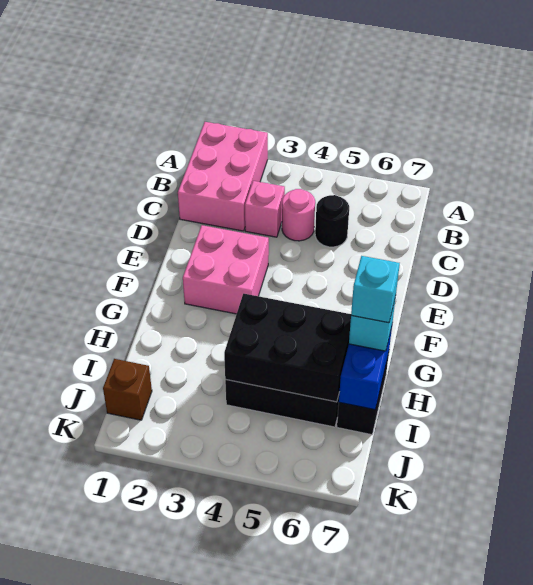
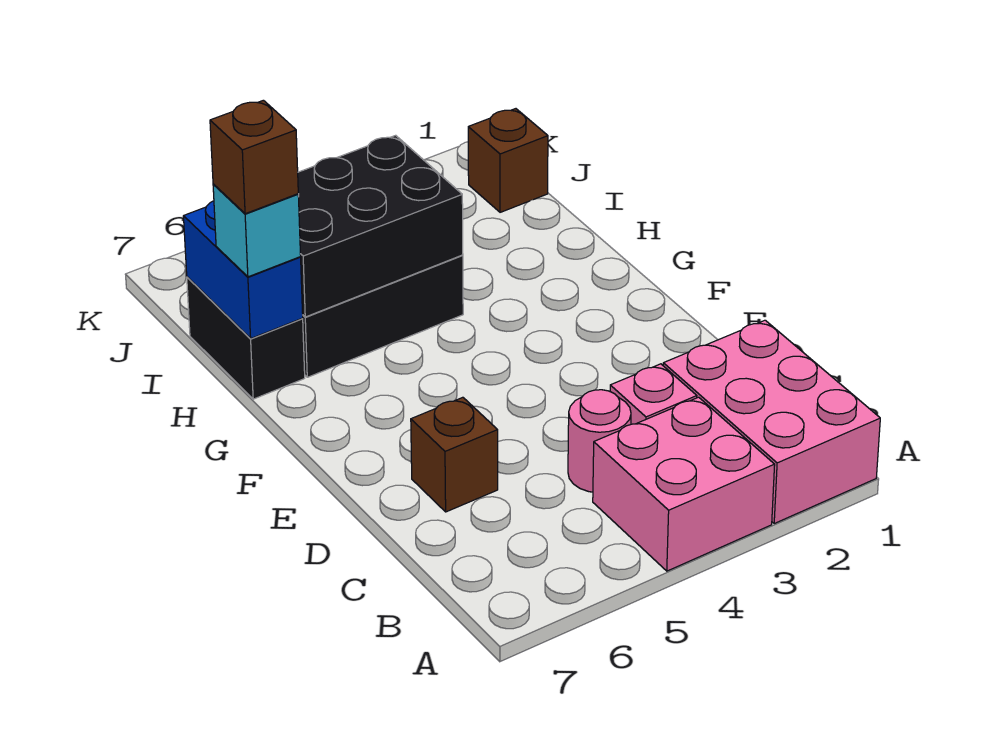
black round brick C5 level 1 -> none
none -> brown brick D6 level 1
pink brick E2:F3 level 1 -> pink brick A3:B4 level 1
cyan brick H7 level 4 -> brown brick H7 level 4

